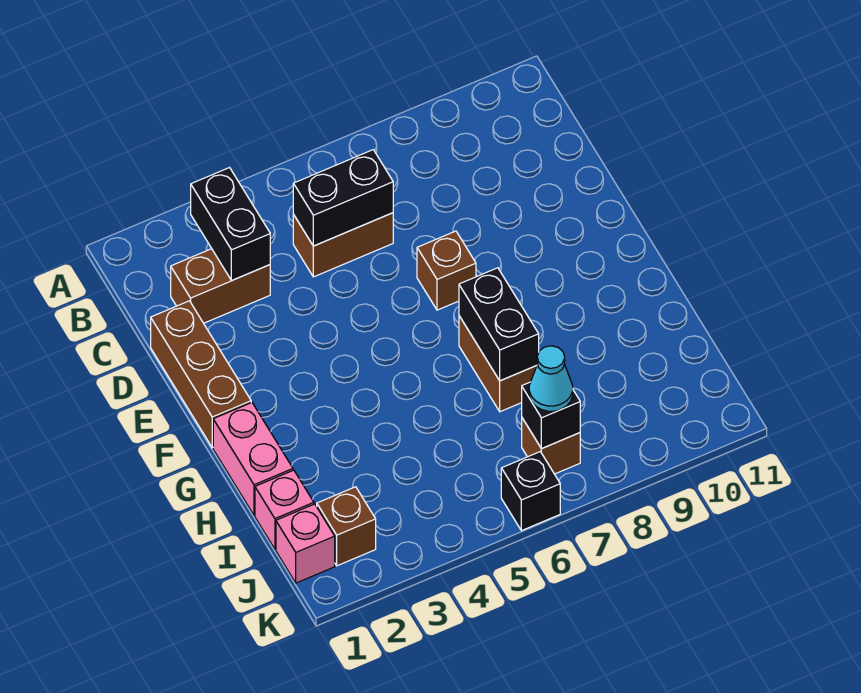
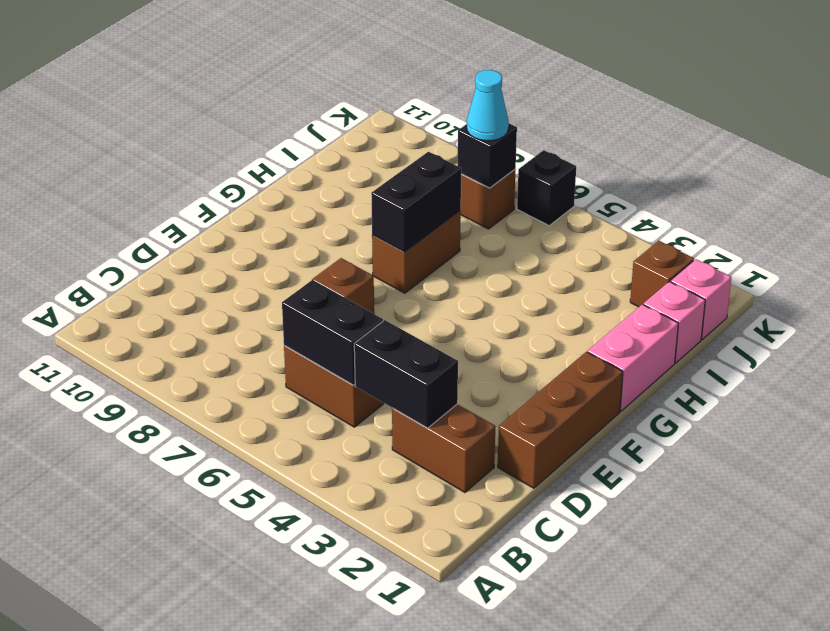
black brick B3:C3 level 2 -> black brick C3:C4 level 2

